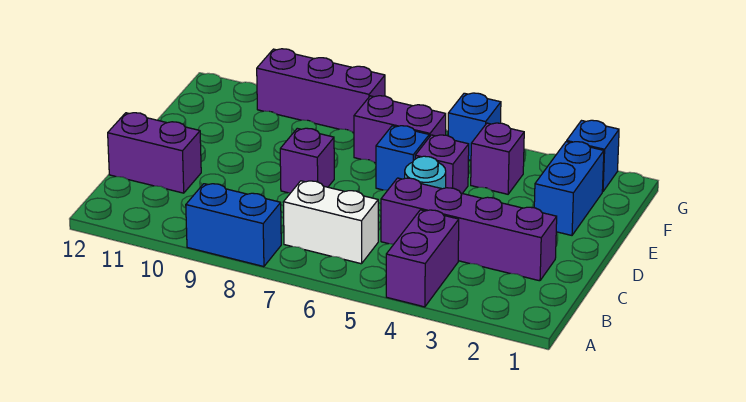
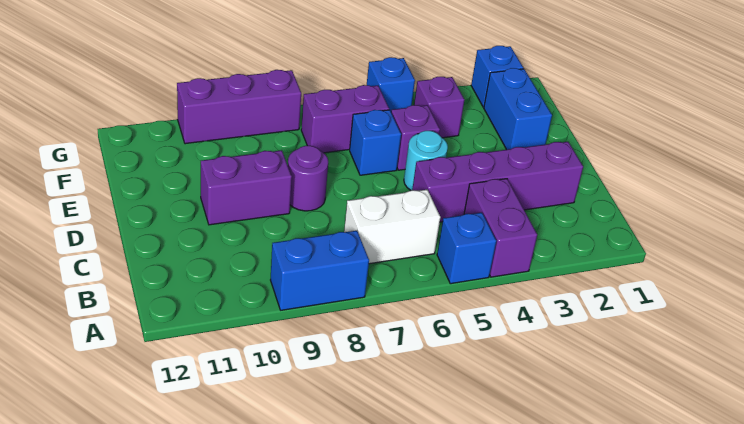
none -> blue brick A5 level 1
purple brick C11:C12 level 1 -> purple brick D9:D10 level 1
purple brick D8 level 1 -> purple round brick D8 level 1

